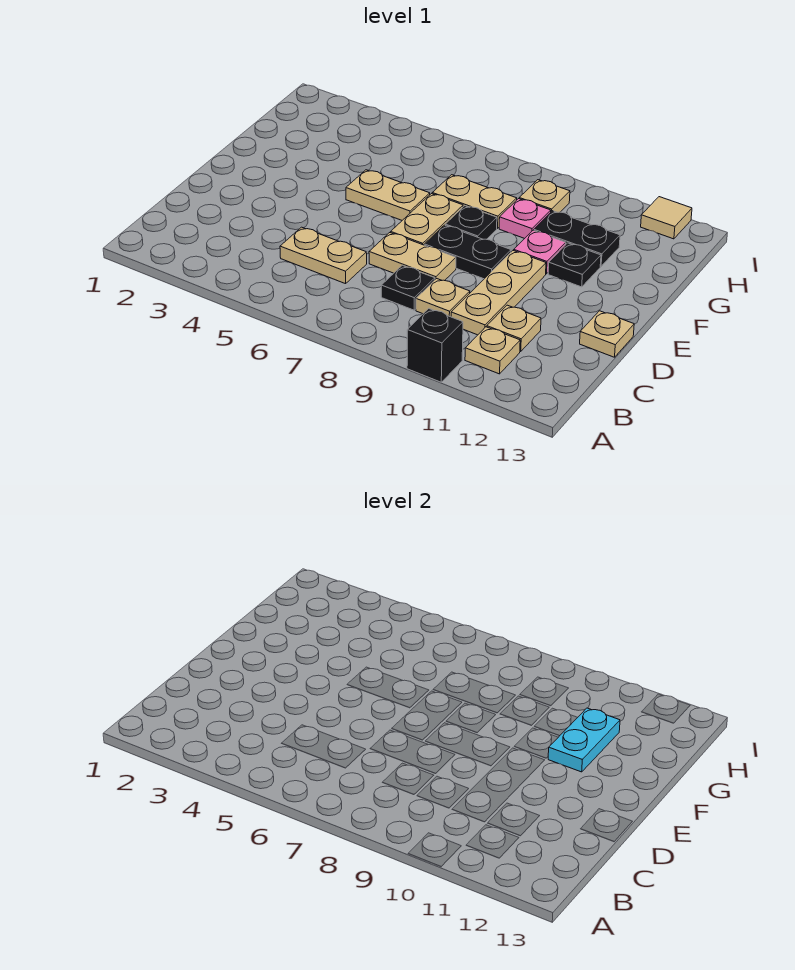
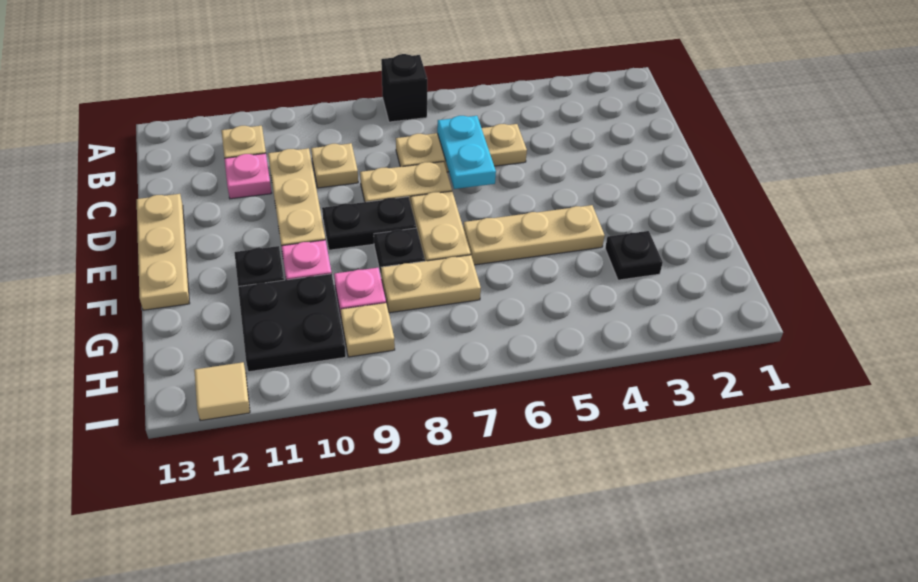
black brick A10 level 1 -> black brick A7 level 1
tan plate C5:C6 level 1 -> tan plate C5:C7 level 1
black plate C8 level 1 -> black plate G3 level 1
tan plate C11 level 1 -> pink plate C11 level 1
tan plate D13 level 1 -> tan plate D13:F13 level 1
tan plate F5:F6 level 1 -> tan plate F4:F6 level 1
cyan plate F11:G11 level 2 -> cyan plate C6:D6 level 2
black plate G10:G11 level 1 -> black plate G10:H11 level 1

